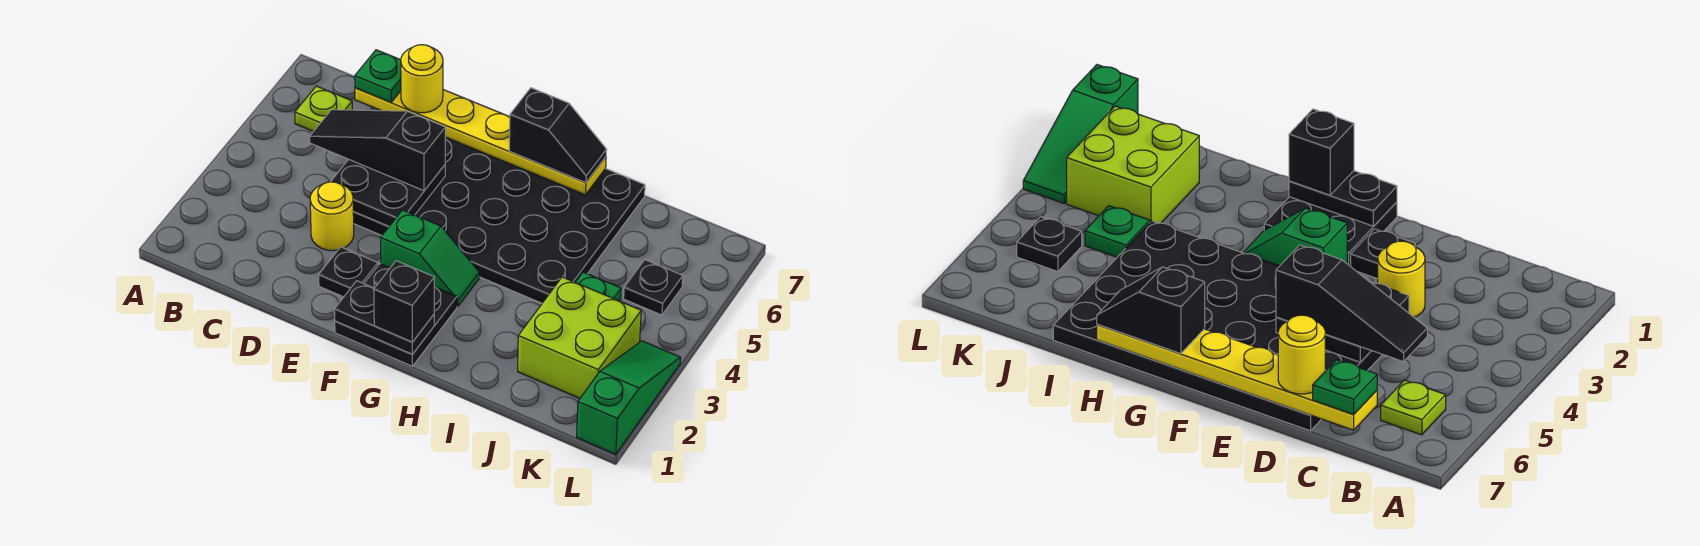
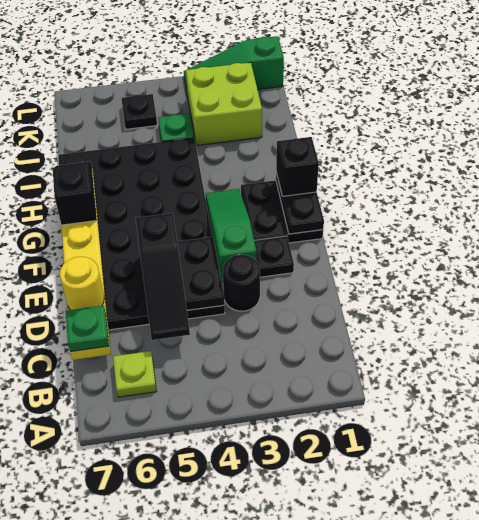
yellow round brick D3 level 1 -> black round brick D3 level 1
green slope F3:G3 level 1 top F -> green slope E3:G3 level 1 top E

